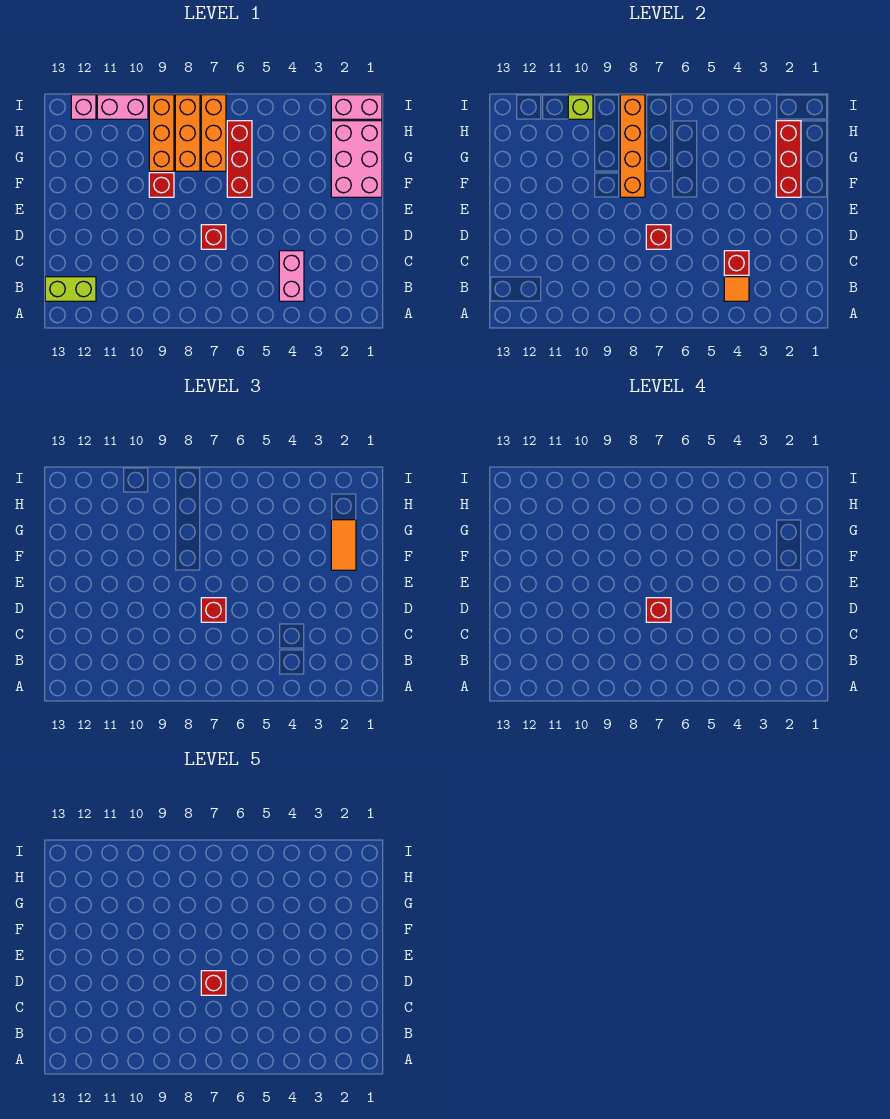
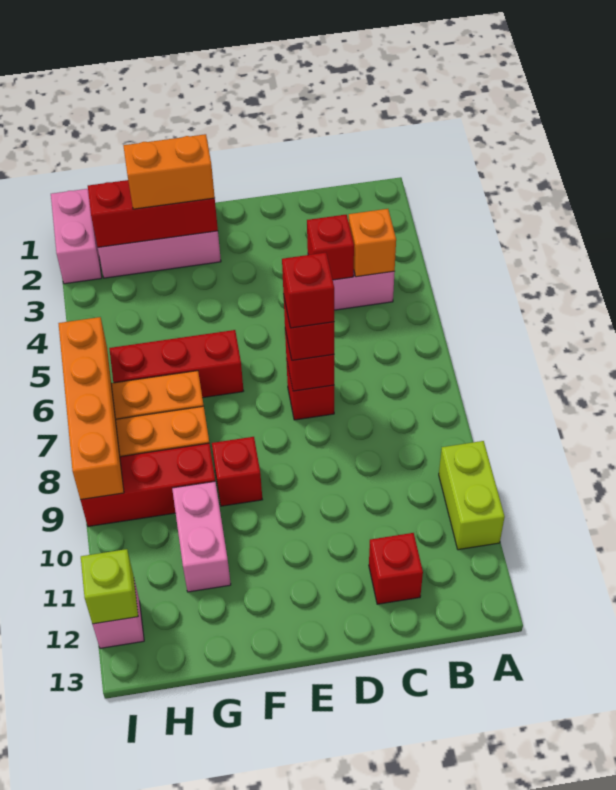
orange tile B4 level 2 -> orange brick B4 level 2
lime brick B12:B13 level 1 -> lime brick A10:A11 level 1
red brick D7 level 5 -> red brick C12 level 1
orange tile F2:G2 level 3 -> orange brick F2:G2 level 3
orange brick F8:I8 level 2 -> orange brick I6:I9 level 2
orange brick G9:I9 level 1 -> red brick G9:I9 level 1
pink brick I10:I11 level 1 -> pink brick G10:G11 level 1
lime brick I10 level 2 -> lime brick I12 level 2

